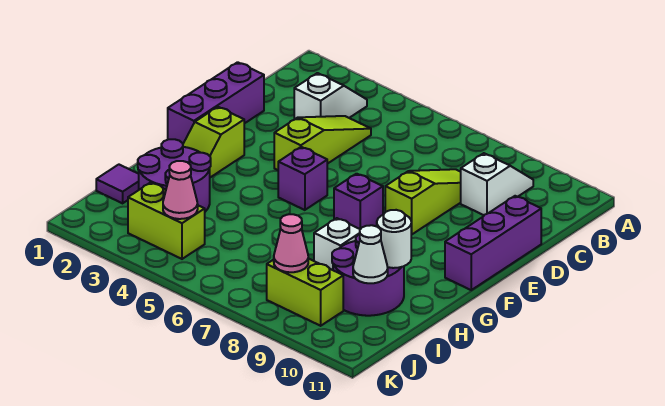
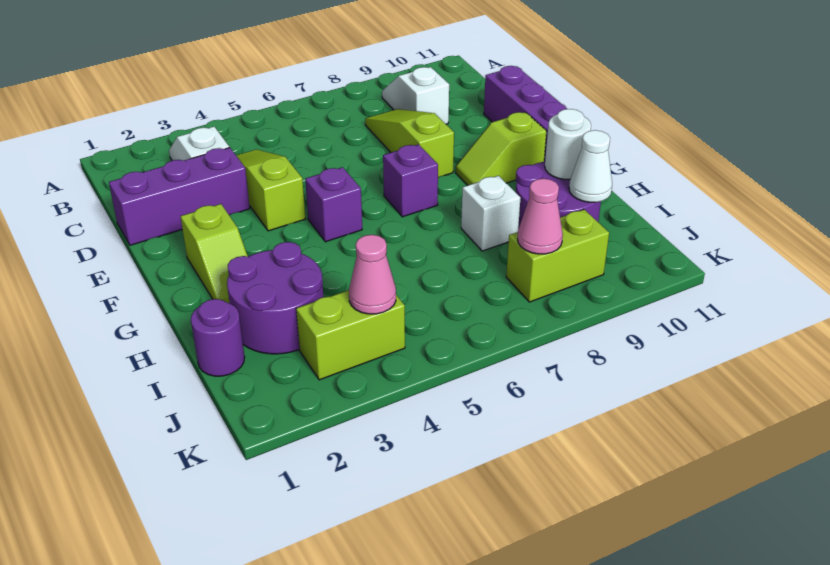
purple brick D1:F1 level 1 -> purple brick D1:D3 level 1
none -> lime slope F9:F10 level 1 top 10
purple tile I1 level 1 -> purple round brick I1 level 1

